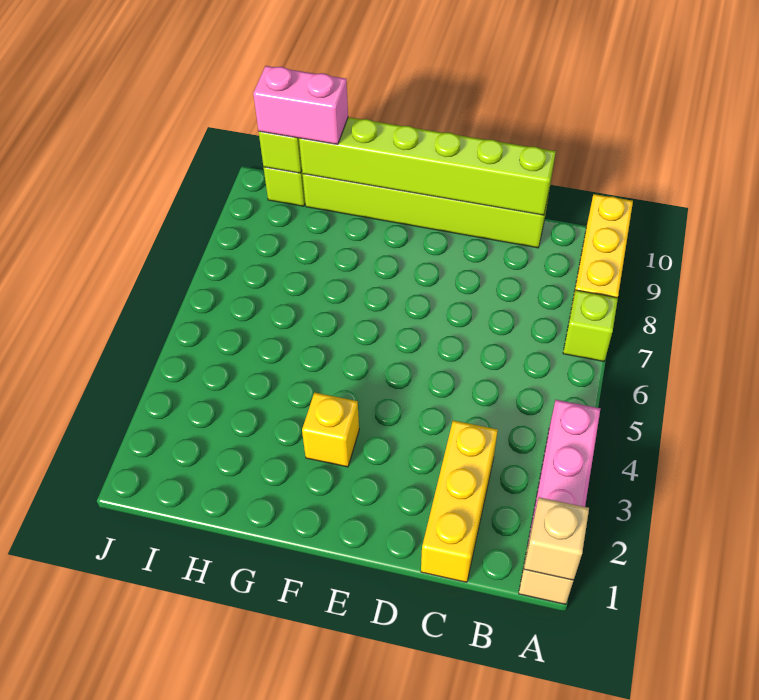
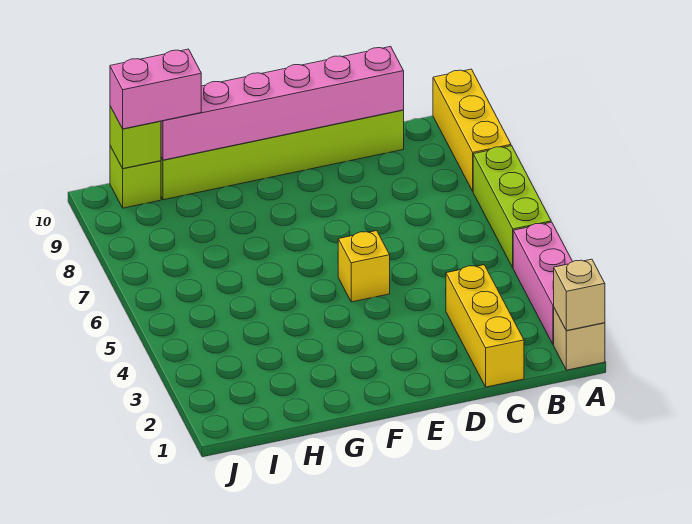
lime brick A7 level 1 -> lime brick A5:A7 level 1
lime brick C10:H10 level 2 -> pink brick C10:H10 level 2
yellow brick F3 level 1 -> yellow brick E5 level 1

